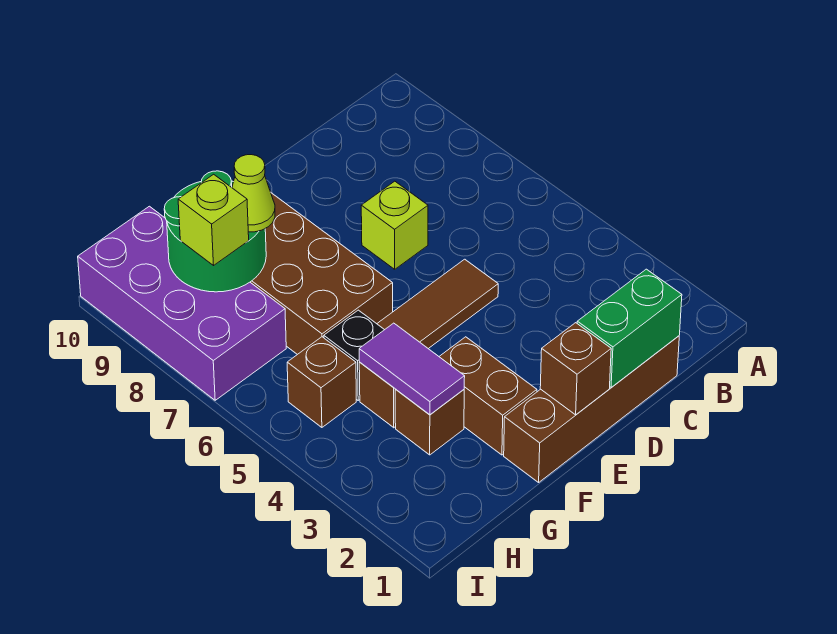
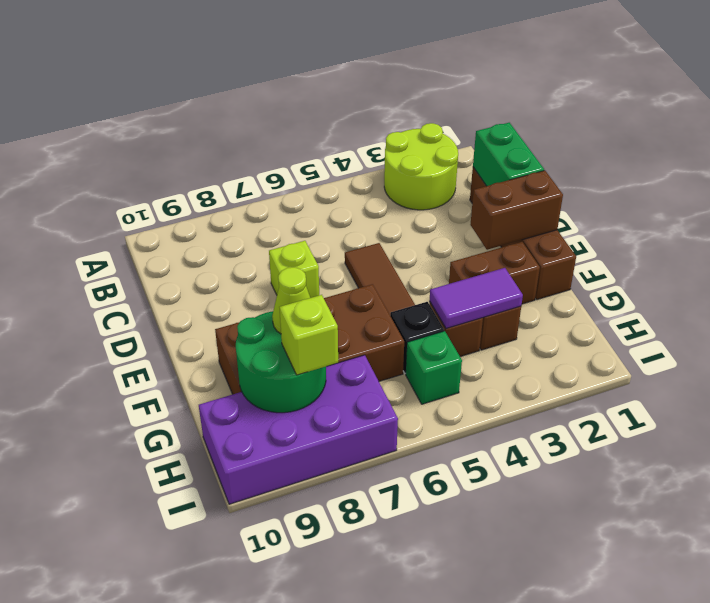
none -> lime round brick A2:B3 level 1
brown brick E1 level 2 -> brown brick E1:E2 level 2
brown brick H5 level 1 -> green brick H5 level 1

